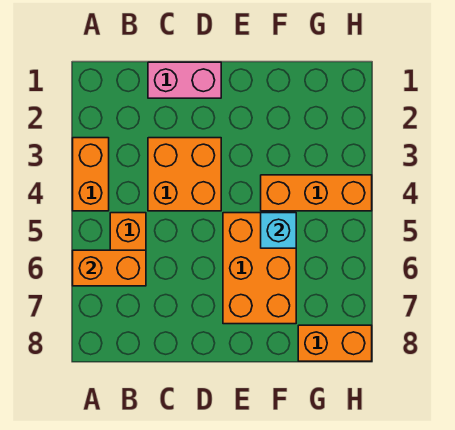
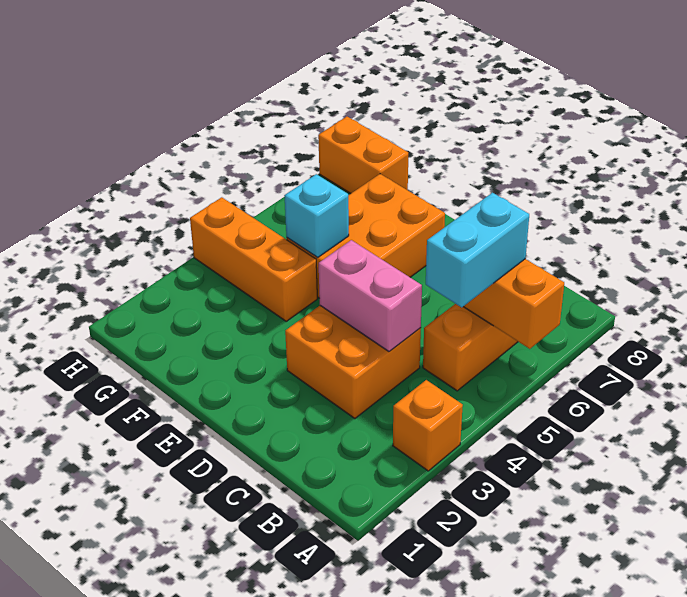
orange brick A3:A4 level 1 -> orange brick A3 level 1
none -> cyan brick B5:B6 level 3
pink brick C1:D1 level 1 -> pink brick C4:D4 level 2

